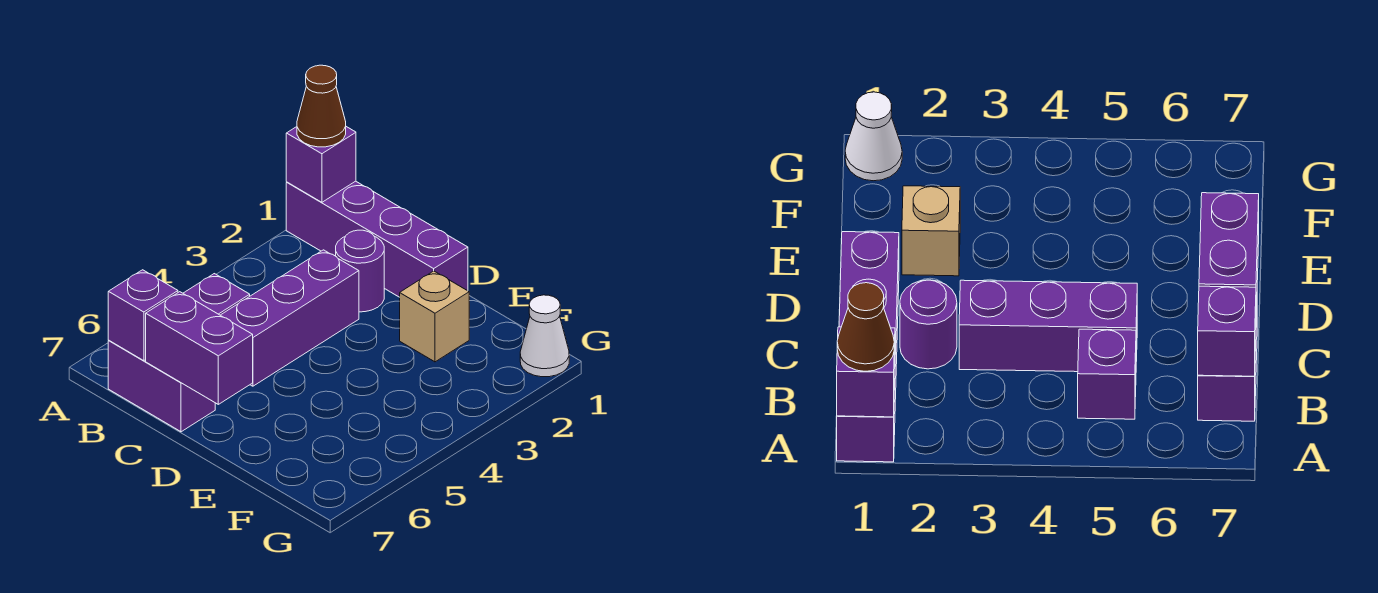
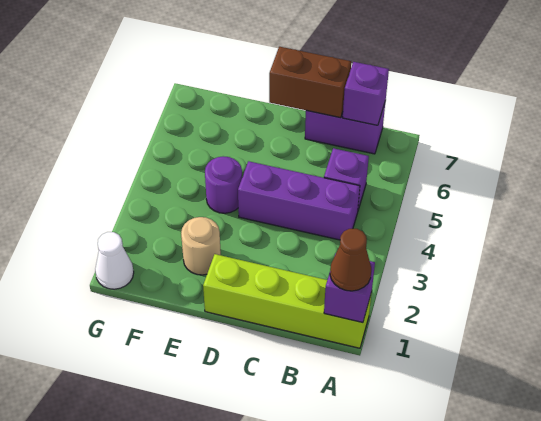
purple brick A1:D1 level 1 -> lime brick A1:D1 level 1
purple round brick C2 level 1 -> purple round brick E4 level 1
purple brick C3:C5 level 1 -> purple brick B4:D4 level 1
purple brick C7:D7 level 2 -> brown brick C7:D7 level 2
tan brick E2 level 1 -> tan round brick E2 level 1

